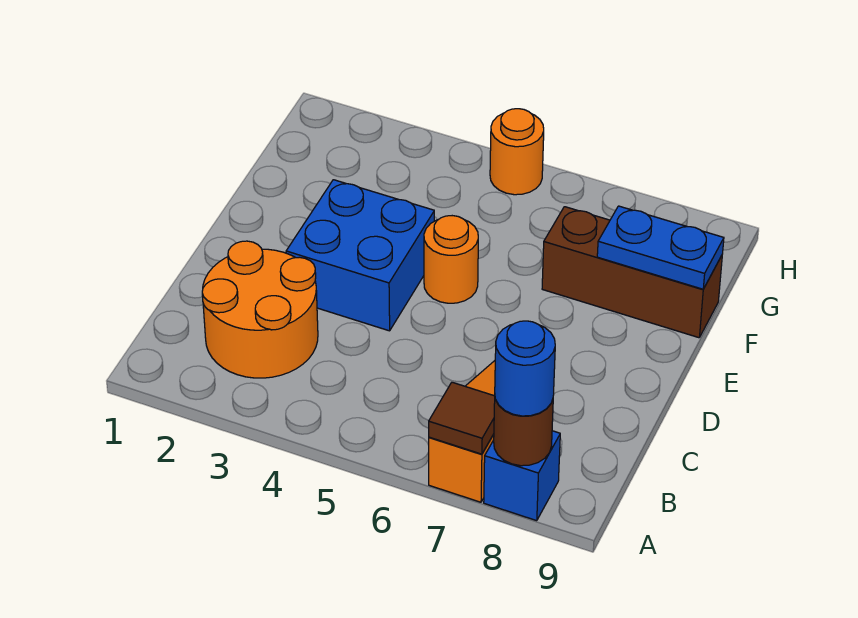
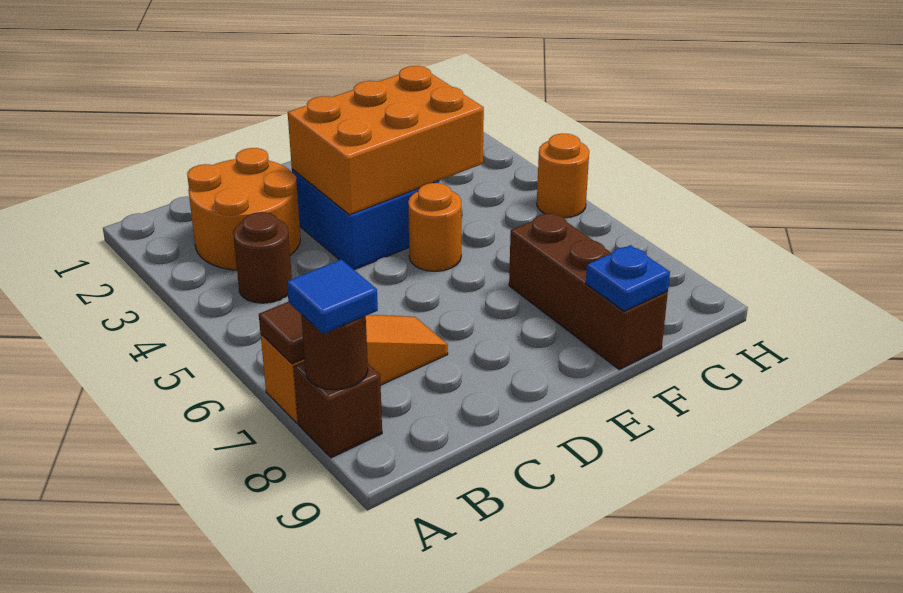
blue brick A8 level 1 -> brown brick A8 level 1
blue round brick A8 level 3 -> blue tile A8 level 3
none -> brown round brick B4 level 1
none -> orange brick D3:F4 level 2
blue plate F8:F9 level 2 -> blue plate F9 level 2

